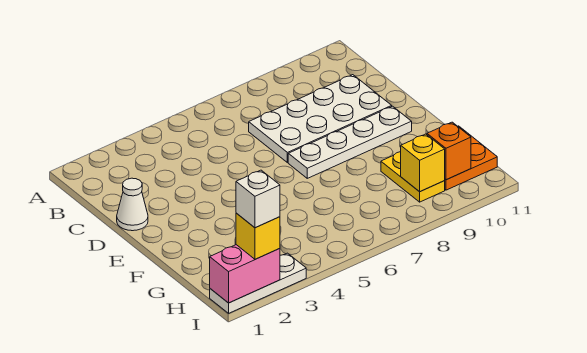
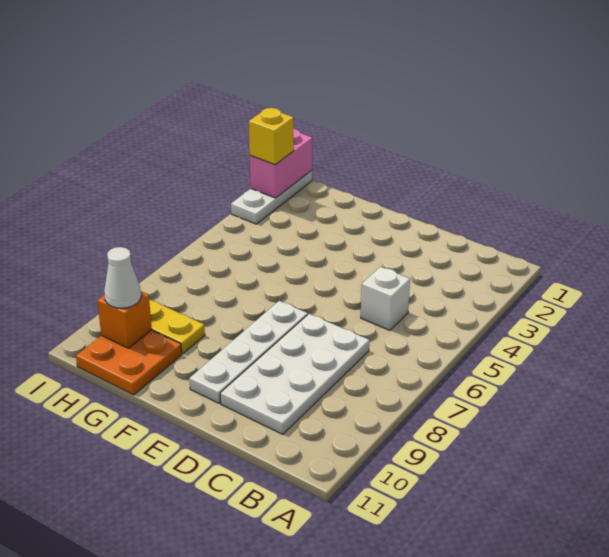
white cone D1 level 1 -> white cone H10 level 3
yellow brick H9 level 2 -> none
white brick I2 level 4 -> white brick C5 level 1

